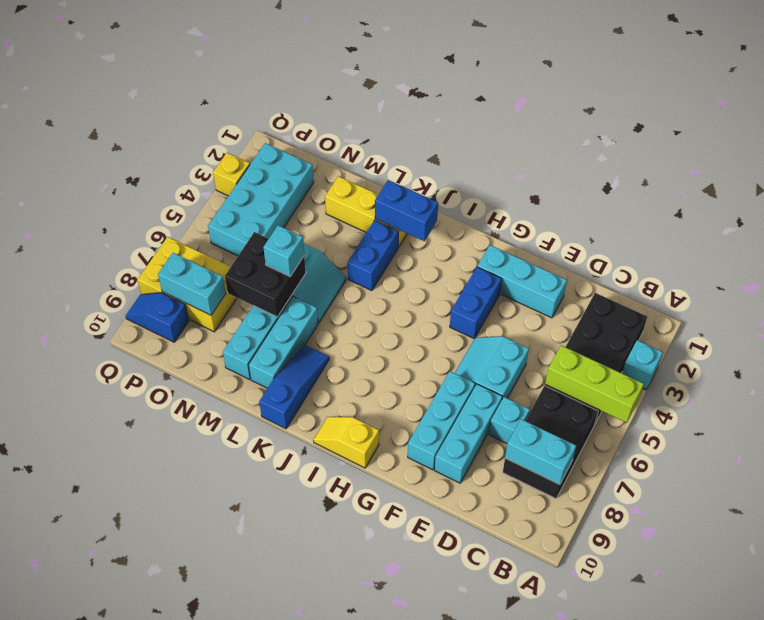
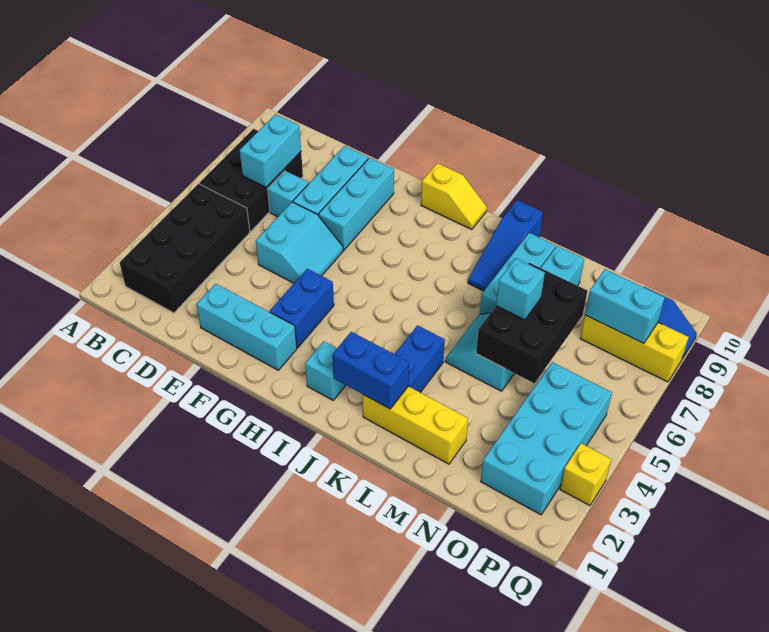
cyan brick A3 level 1 -> cyan brick I2 level 1
lime brick A5:C5 level 2 -> none
cyan brick B8:C8 level 2 -> cyan brick C7:C8 level 2
black brick M6:N7 level 2 -> black brick M5:N7 level 2
yellow brick O7:Q8 level 1 -> yellow brick O8:Q8 level 1

